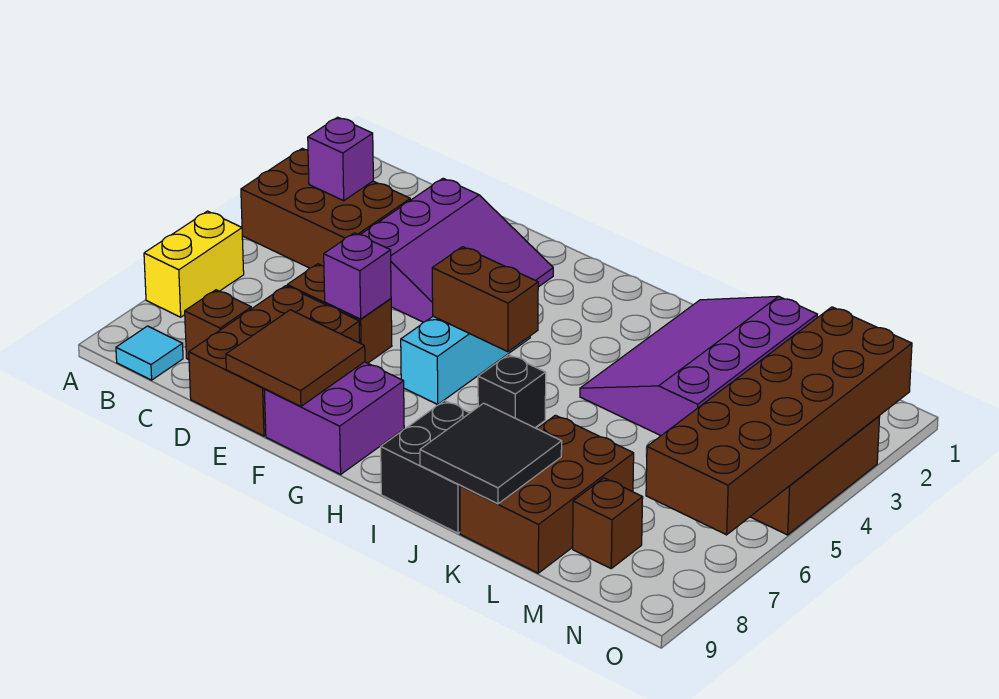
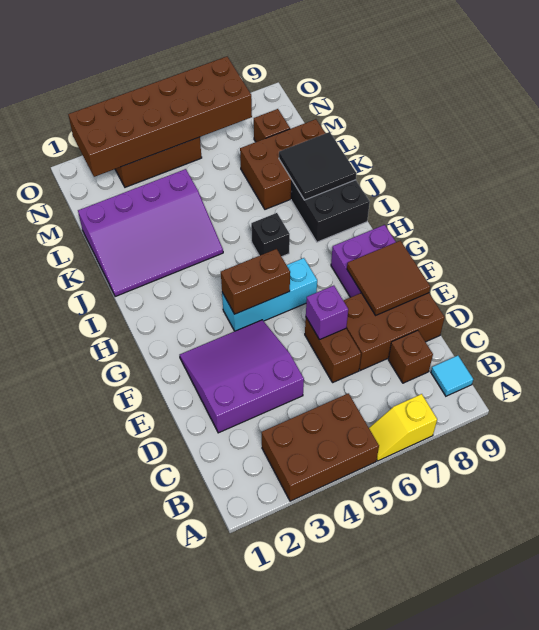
brown brick A3:C4 level 1 -> brown brick A3:B5 level 1
yellow brick A6:A7 level 1 -> yellow slope A6:A7 level 1 top 7
purple brick B3 level 2 -> none
brown brick G5:H5 level 2 -> brown brick G4:G5 level 2

